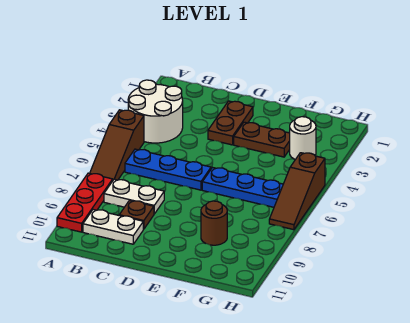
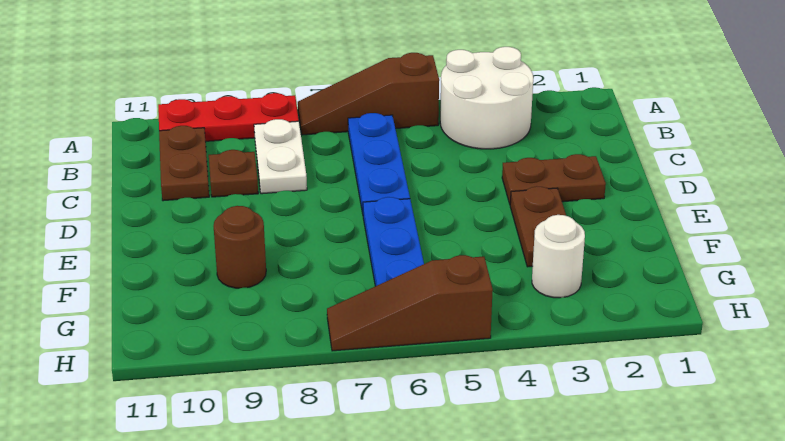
white plate B10:C10 level 1 -> brown plate B10:C10 level 1

